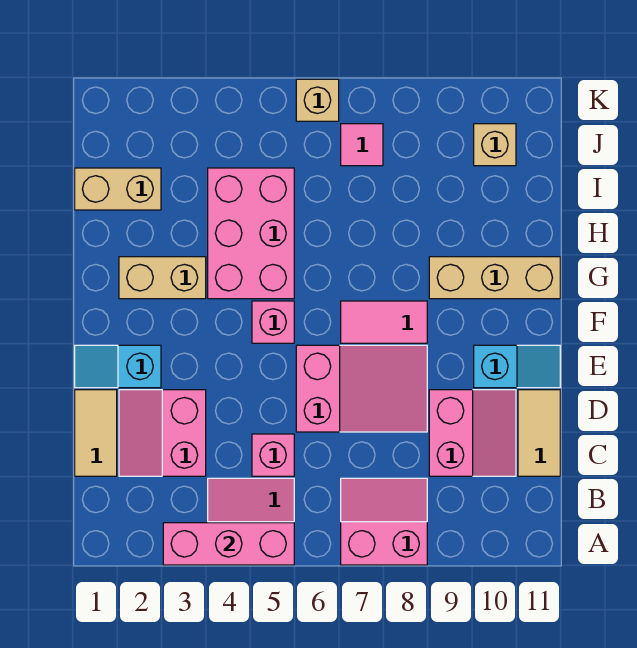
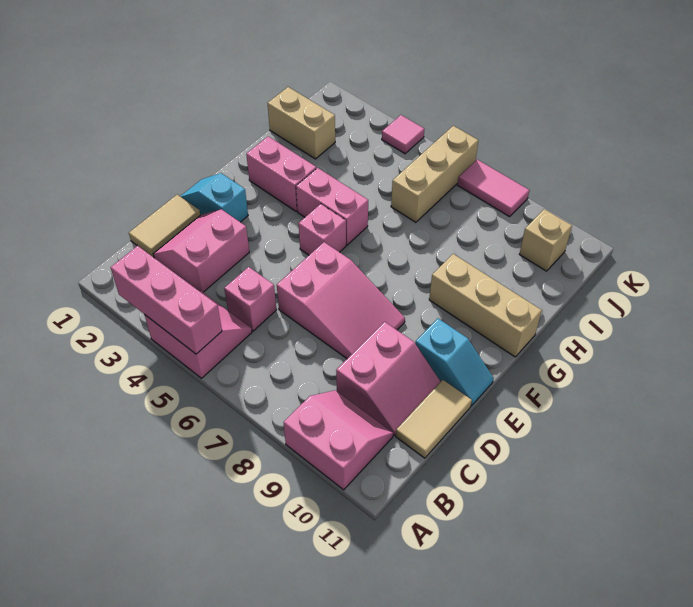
pink slope A7:B8 level 1 top A -> pink slope A9:B10 level 1 top A
pink tile F7:F8 level 1 -> pink tile K7:K8 level 1
tan brick G2:G3 level 1 -> pink brick G2:G3 level 1
pink brick G4:I5 level 1 -> pink brick G4:G5 level 1
pink tile J7 level 1 -> pink tile K4 level 1
tan brick K6 level 1 -> tan brick I6:K6 level 1

